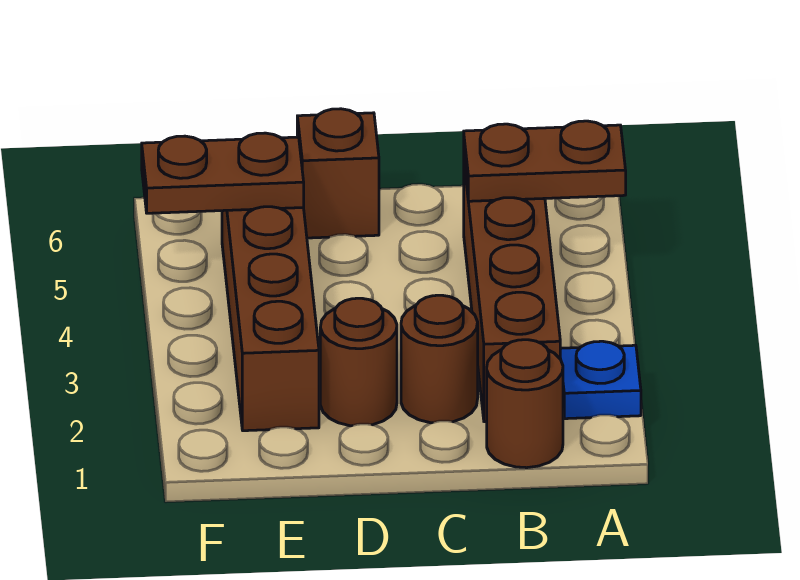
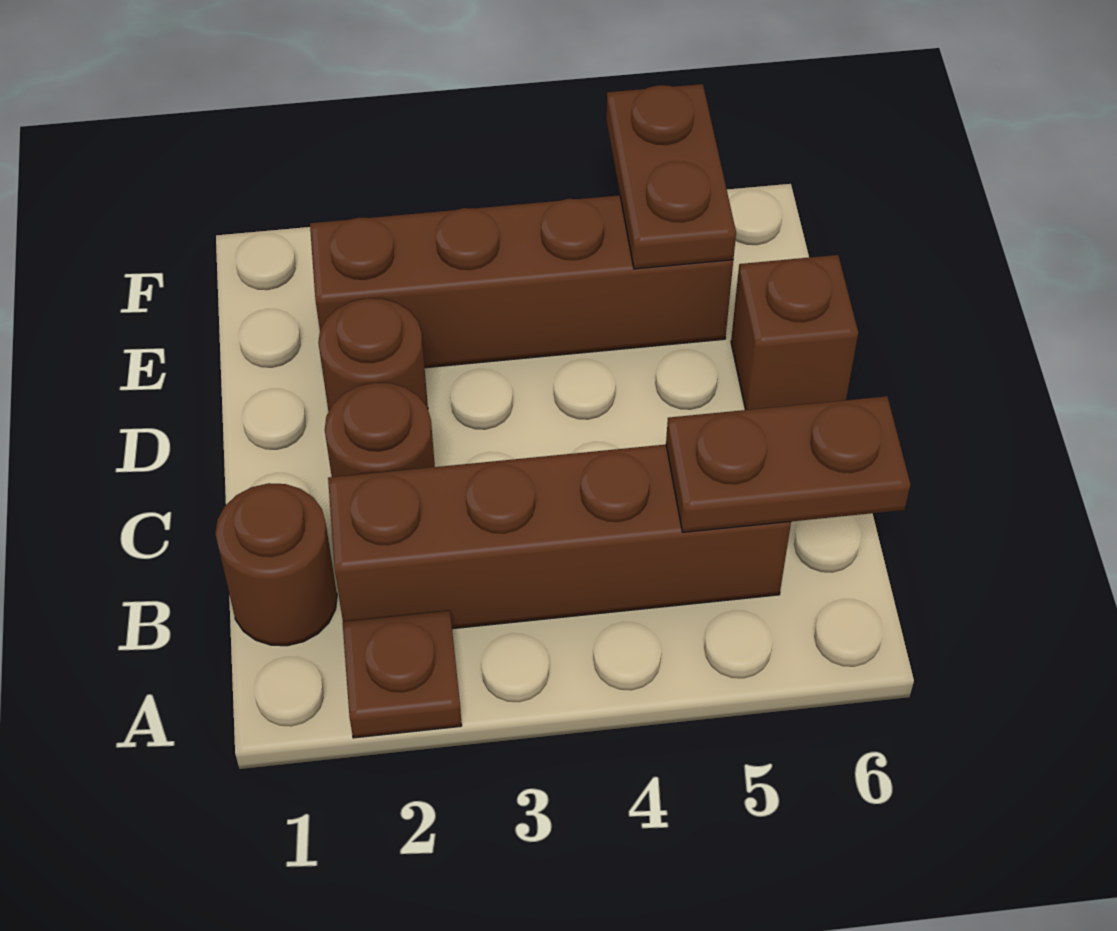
blue plate A2 level 1 -> brown plate A2 level 1
brown plate A5:B5 level 2 -> brown plate B5:B6 level 2

